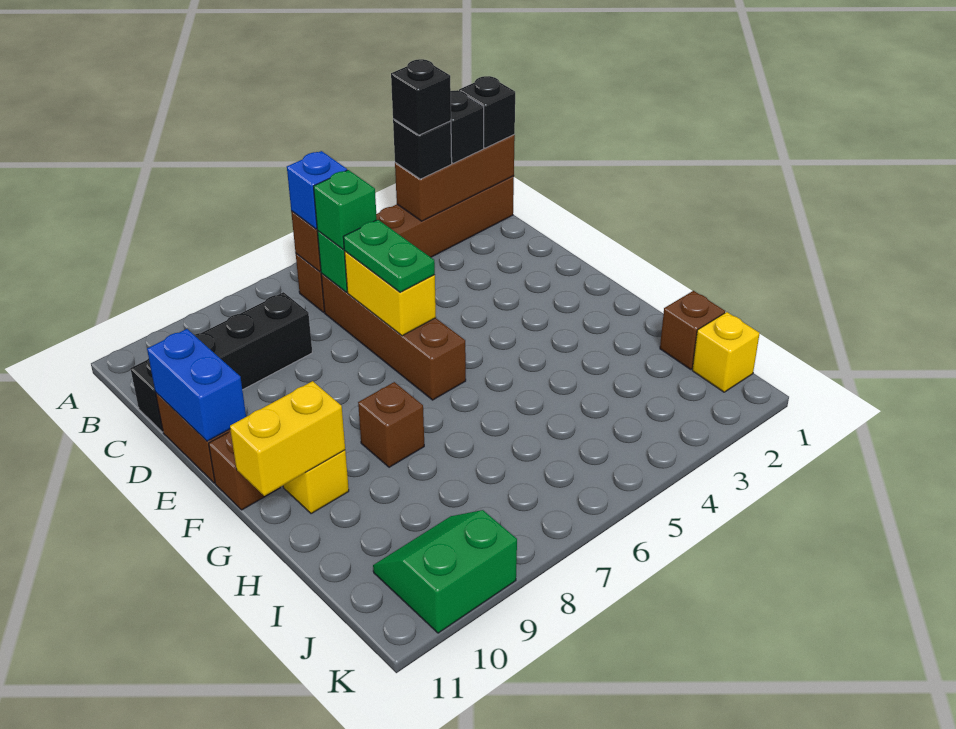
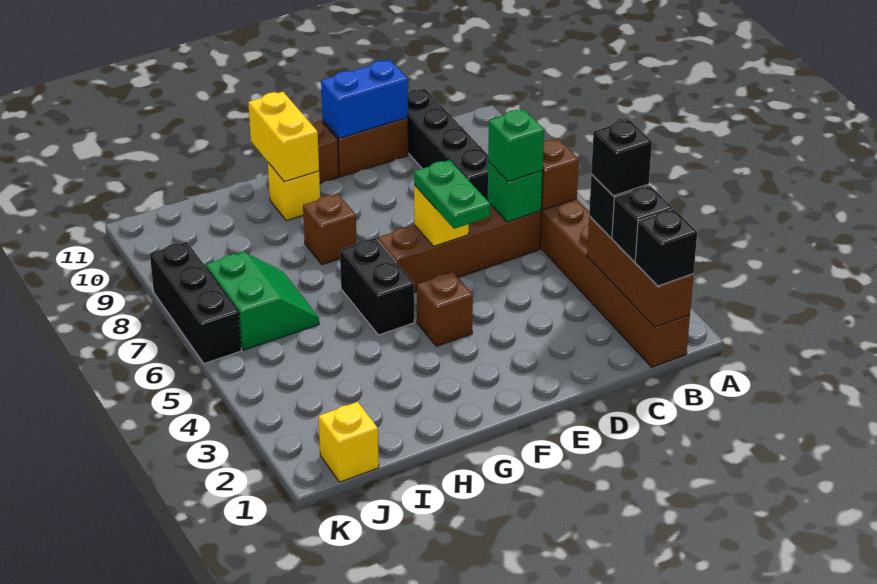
blue brick B6 level 3 -> none
yellow brick D6:E6 level 2 -> yellow brick E6 level 2
green plate D6:E6 level 3 -> green plate E5:E6 level 3
none -> black brick G5:G6 level 1
brown brick I1 level 1 -> brown brick F4 level 1
green slope J9:K10 level 1 top K -> green slope I6:J7 level 1 top J
none -> black brick K6:K8 level 1

